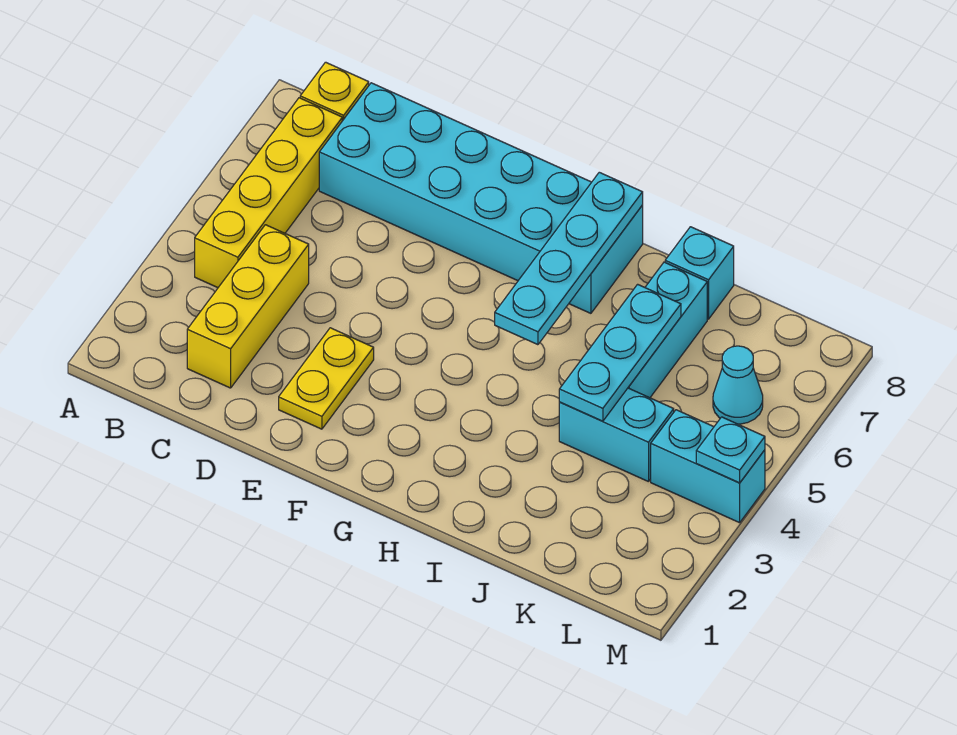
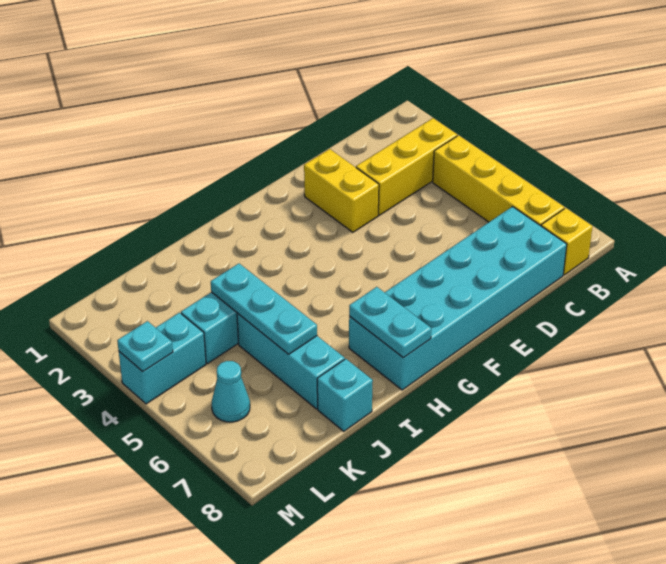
yellow brick C2:C4 level 1 -> yellow brick B3:D3 level 1
yellow plate E2:E3 level 1 -> yellow brick E2:E3 level 1
cyan plate H5:H8 level 2 -> cyan plate H7:H8 level 2

